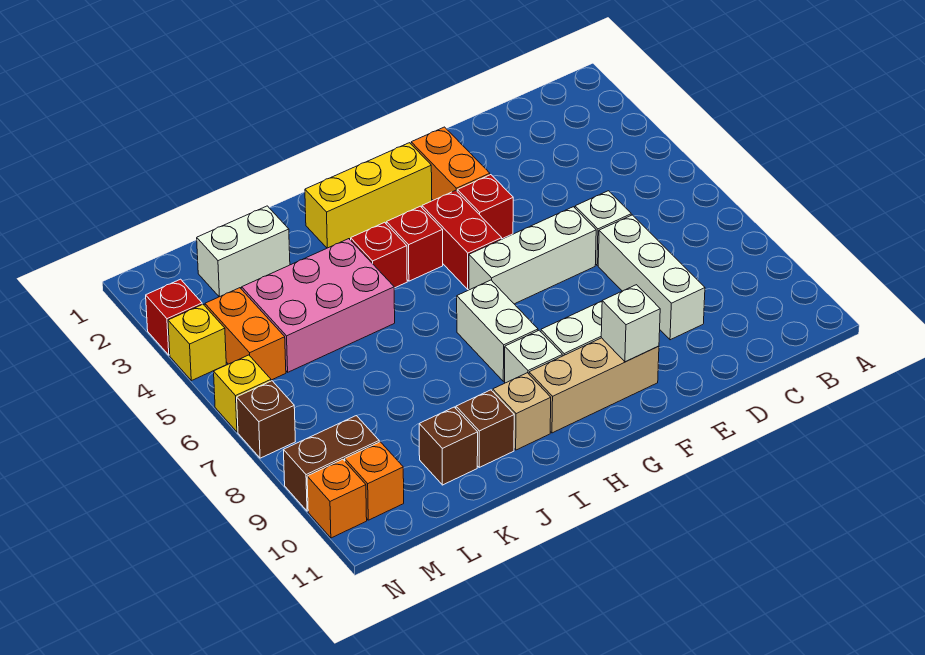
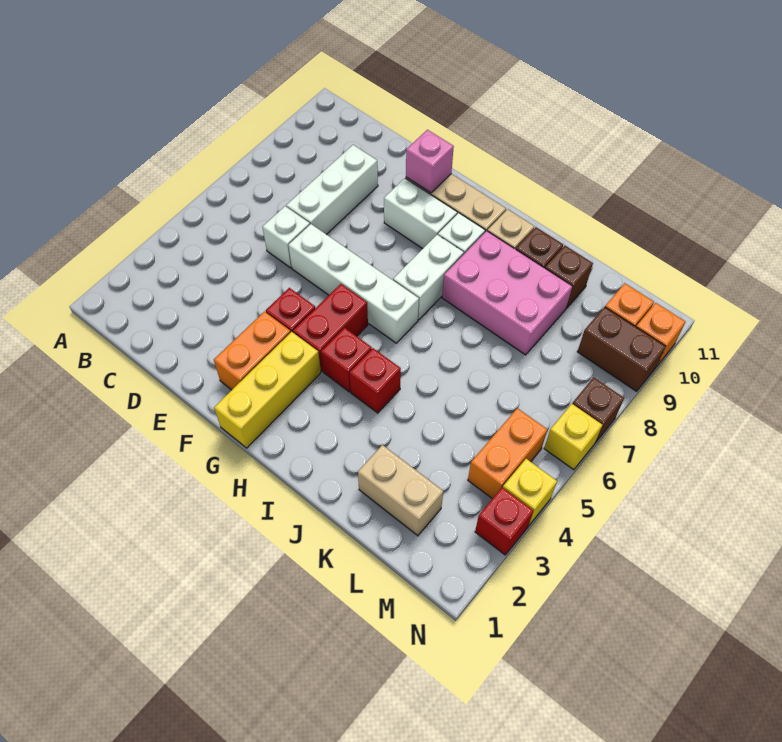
white brick E6:G6 level 1 -> white brick E6:H6 level 1
white brick F10 level 2 -> pink brick F10 level 2
yellow brick G2:I2 level 1 -> yellow brick G1:G3 level 1
pink brick J4:L5 level 1 -> pink brick I8:K9 level 1
white brick K2:L2 level 1 -> tan brick K2:L2 level 1

